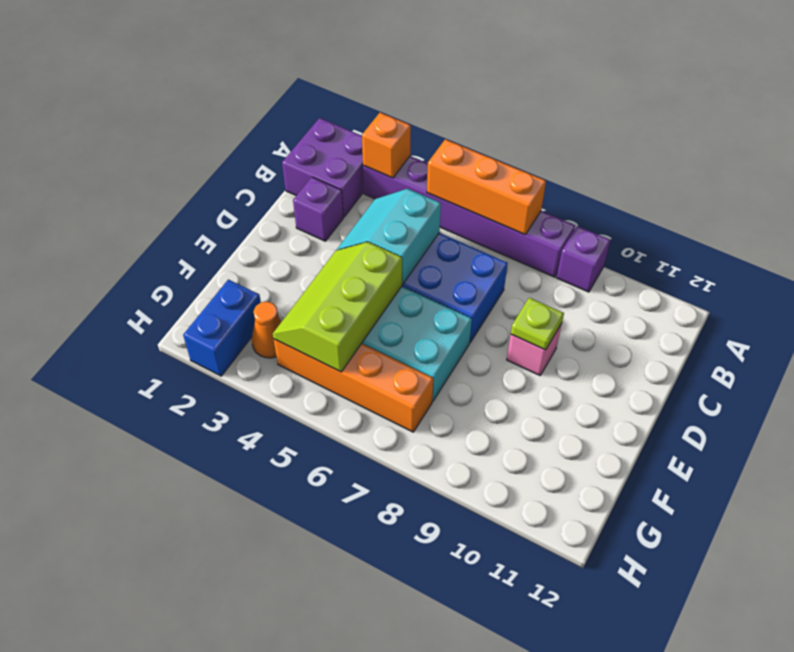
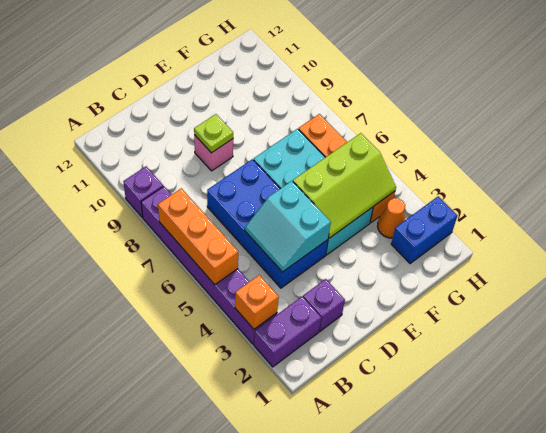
purple brick A1:B2 level 1 -> purple brick A2:B2 level 1
cyan slope C4:D5 level 2 top 5 -> cyan slope C4:D5 level 2 top D

